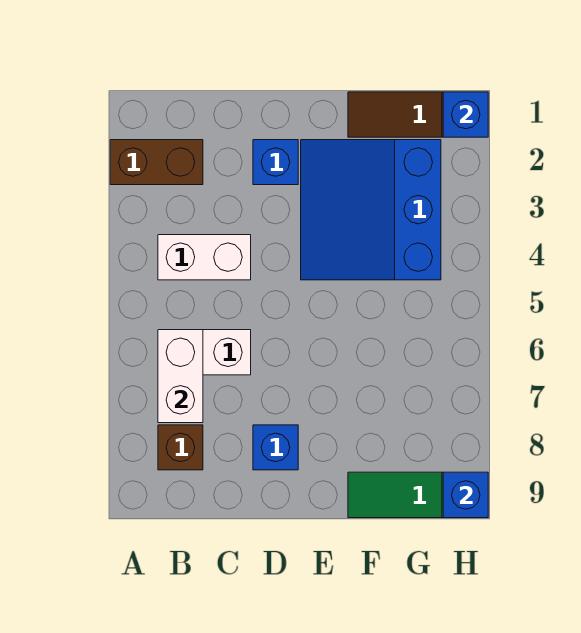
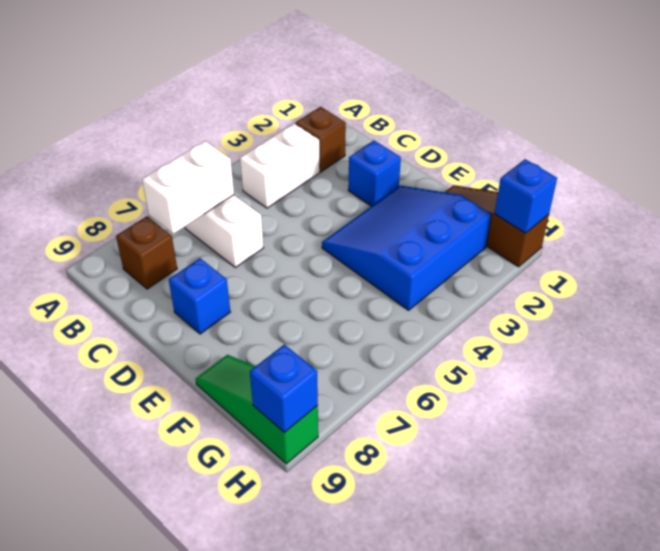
brown brick A2:B2 level 1 -> brown brick B2 level 1
white brick B4:C4 level 1 -> white brick B3:B4 level 1

